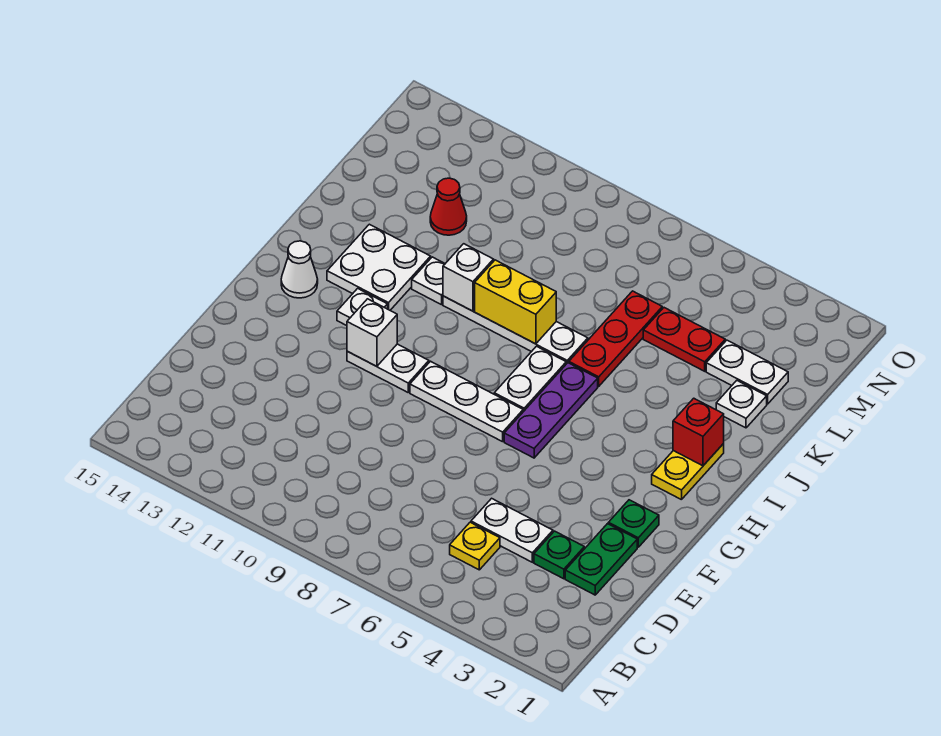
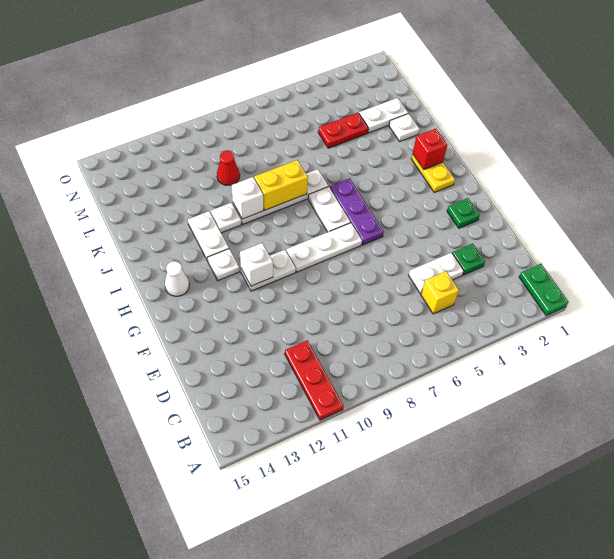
yellow plate C5 level 1 -> yellow brick C5 level 1
green plate D2:E2 level 1 -> green plate A1:B1 level 1
white plate I12:J13 level 1 -> white plate I12:J12 level 1
red plate J6:L6 level 1 -> red plate A11:C11 level 1
red cone L12 level 1 -> red cone L10 level 1

